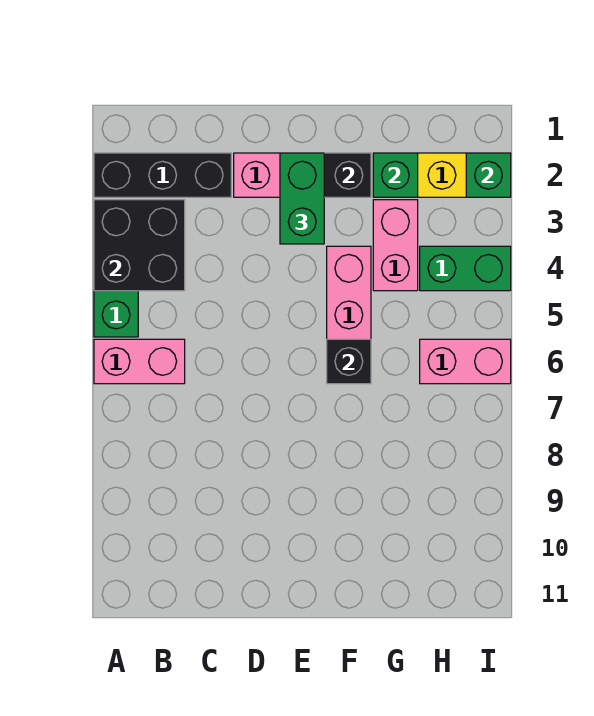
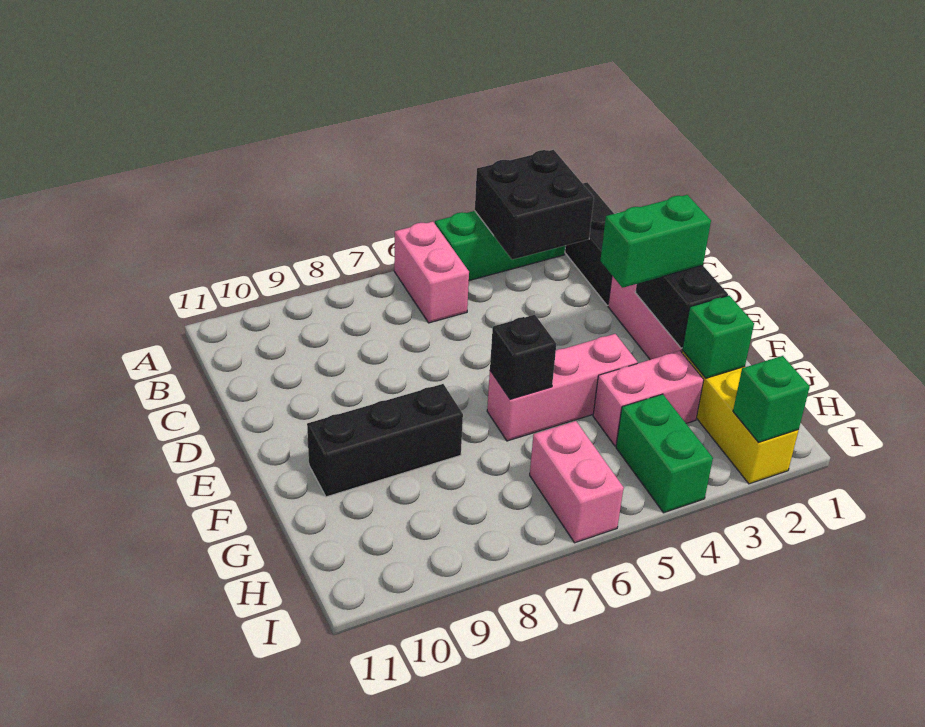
none -> black brick F8:F10 level 1

